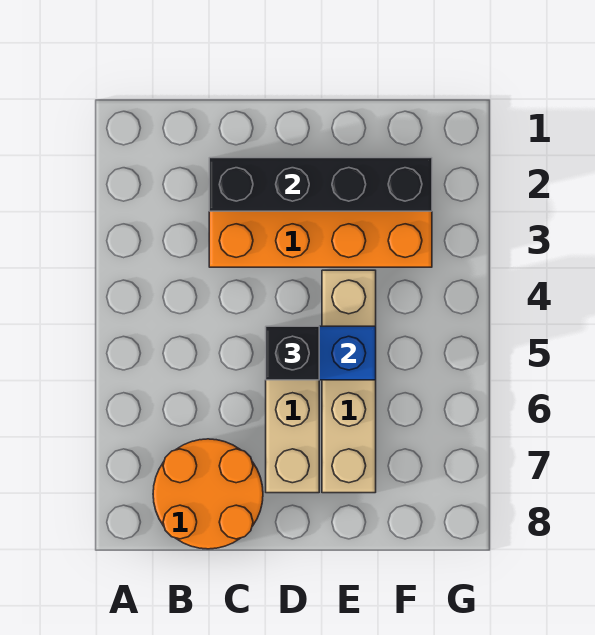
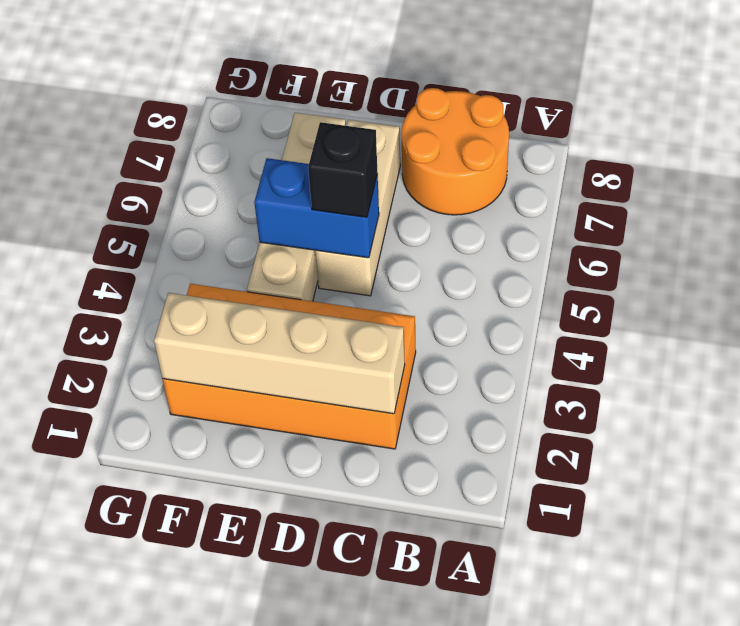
black brick C2:F2 level 2 -> tan brick C2:F2 level 2

